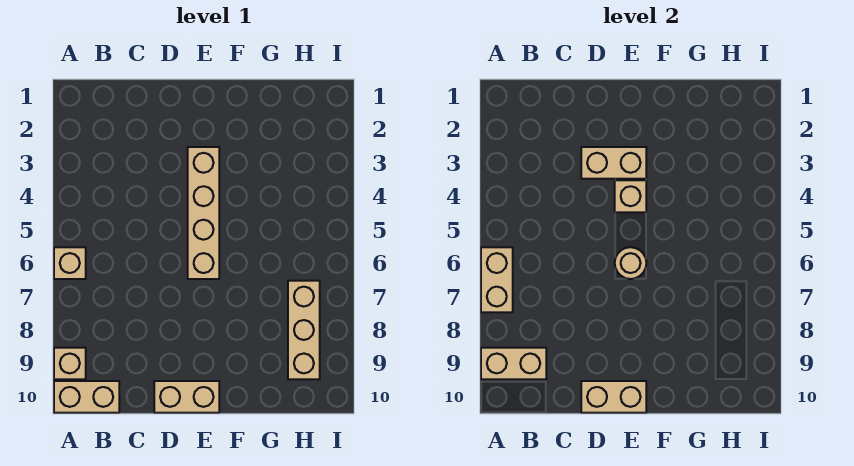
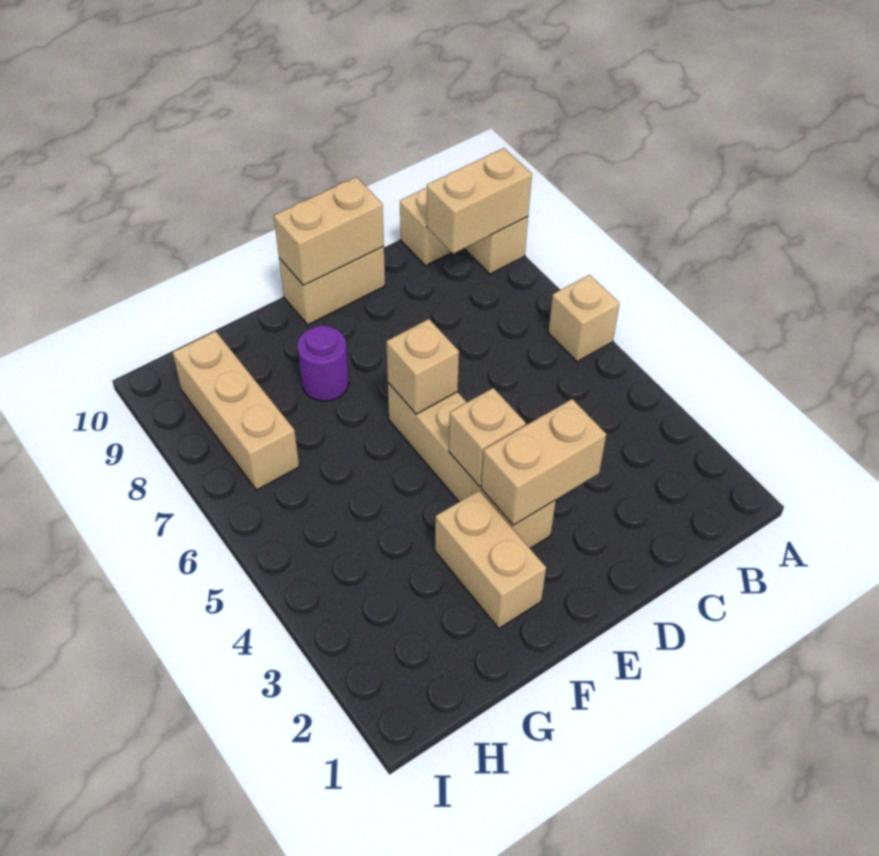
tan brick A6:A7 level 2 -> tan brick F2:F3 level 1
tan round brick E6 level 2 -> tan brick E6 level 2
none -> purple round brick F8 level 1

